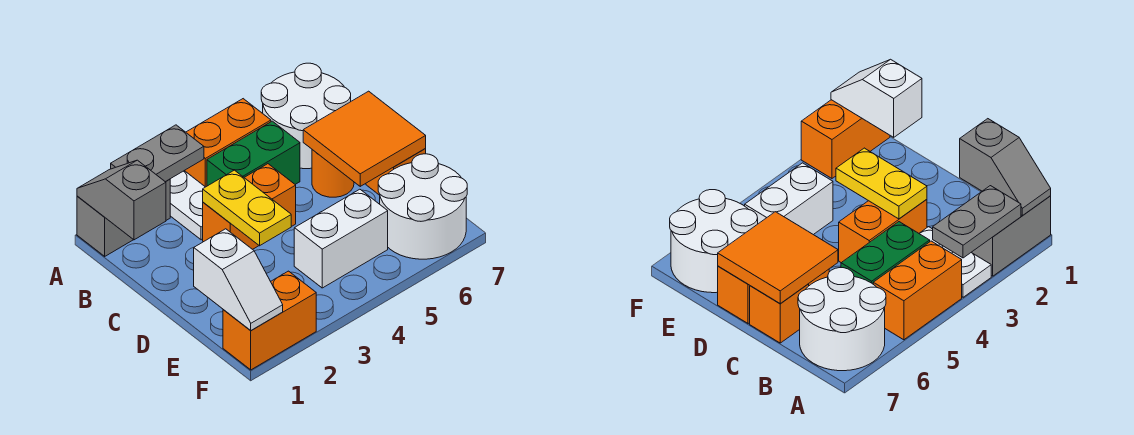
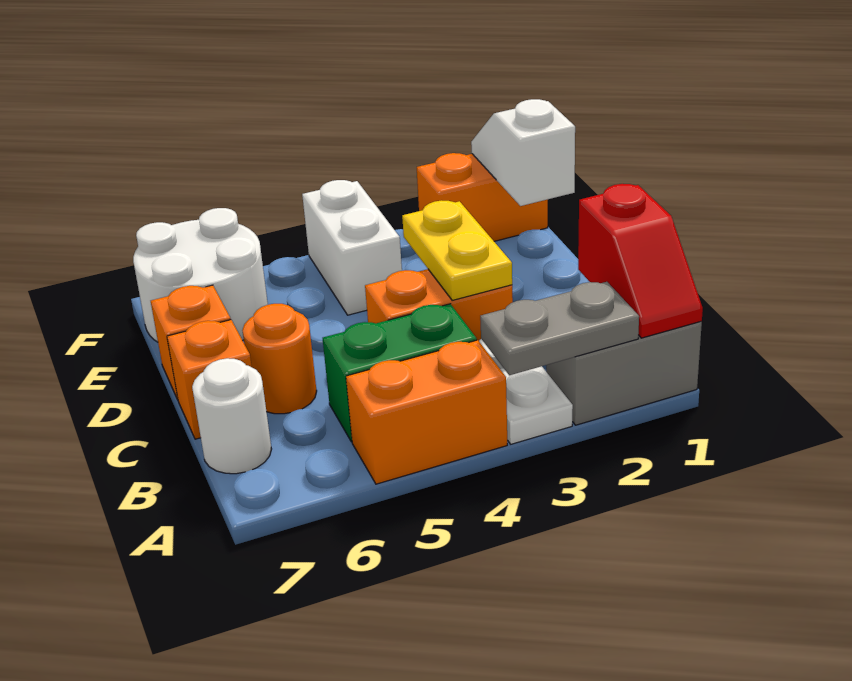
grey slope A1:B1 level 2 top B -> red slope A1:B1 level 2 top B
white round brick A6:B7 level 1 -> white round brick B7 level 1
orange tile C6:D7 level 2 -> none
white brick E4:E5 level 1 -> white brick E4:F4 level 1

